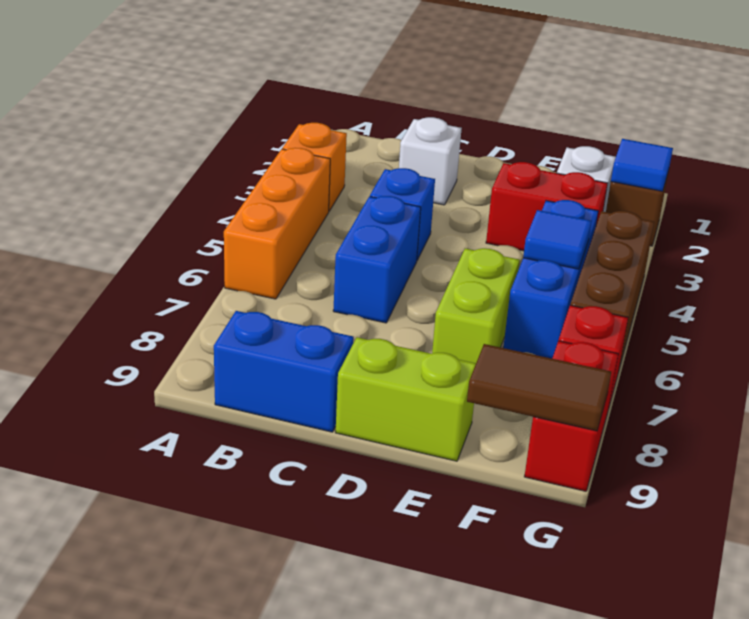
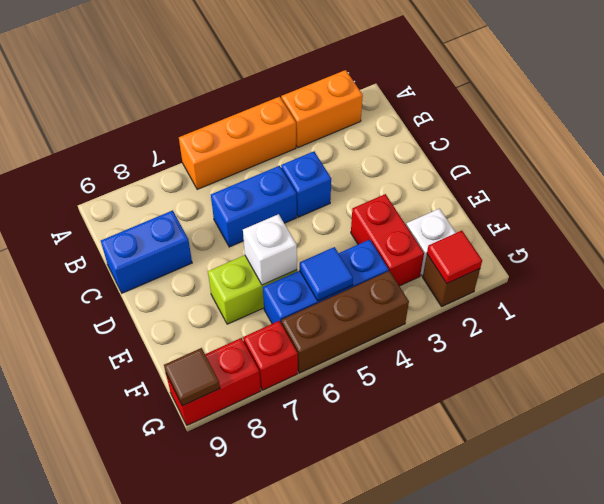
orange brick A3 level 1 -> orange brick A2:A3 level 1
blue brick B9:C9 level 1 -> blue brick C8:C9 level 1
white brick C2 level 1 -> white brick E6 level 2
lime brick D9:E9 level 1 -> none
brown tile F9:G9 level 2 -> brown tile G9 level 2
blue tile G2 level 2 -> red tile G2 level 2

